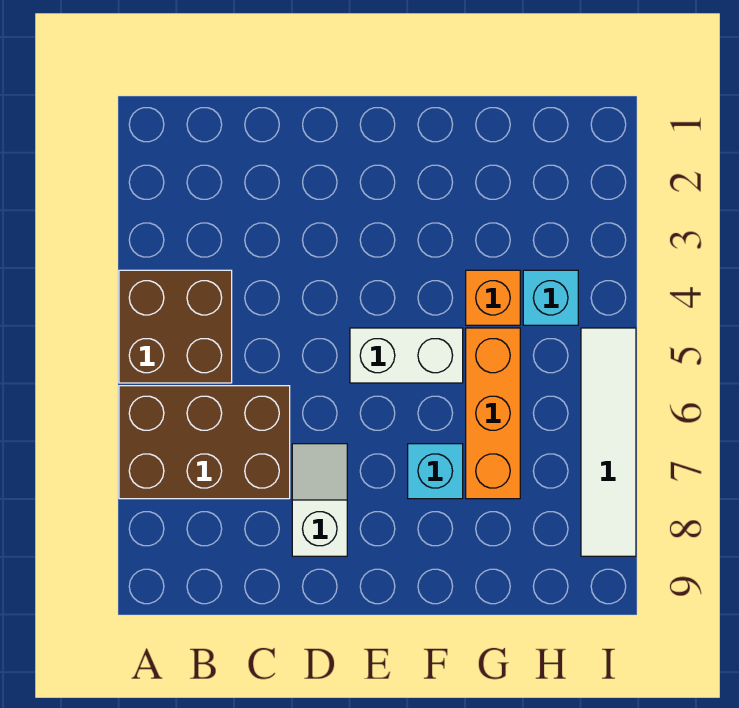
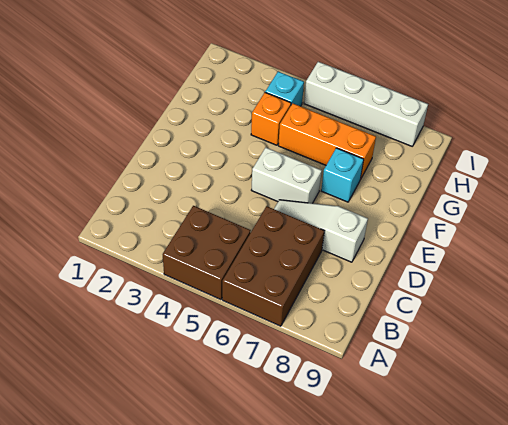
white slope D7:D8 level 1 top 8 -> white slope D6:D8 level 1 top 8
white brick E5:F5 level 1 -> white brick E5:E6 level 1
white tile I5:I8 level 1 -> white brick I5:I8 level 1

